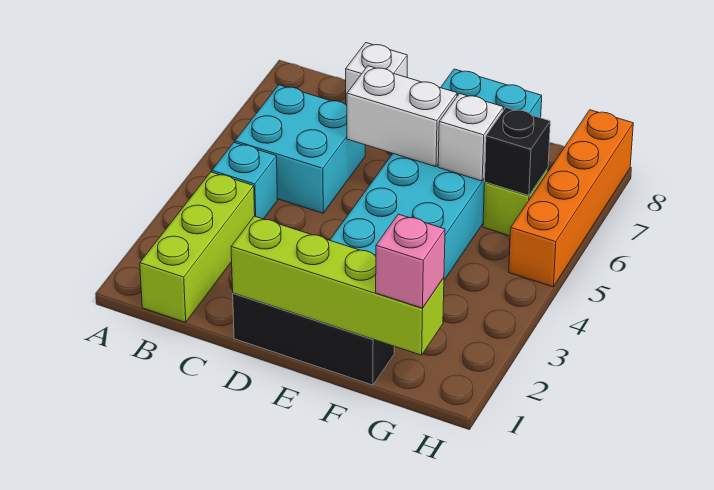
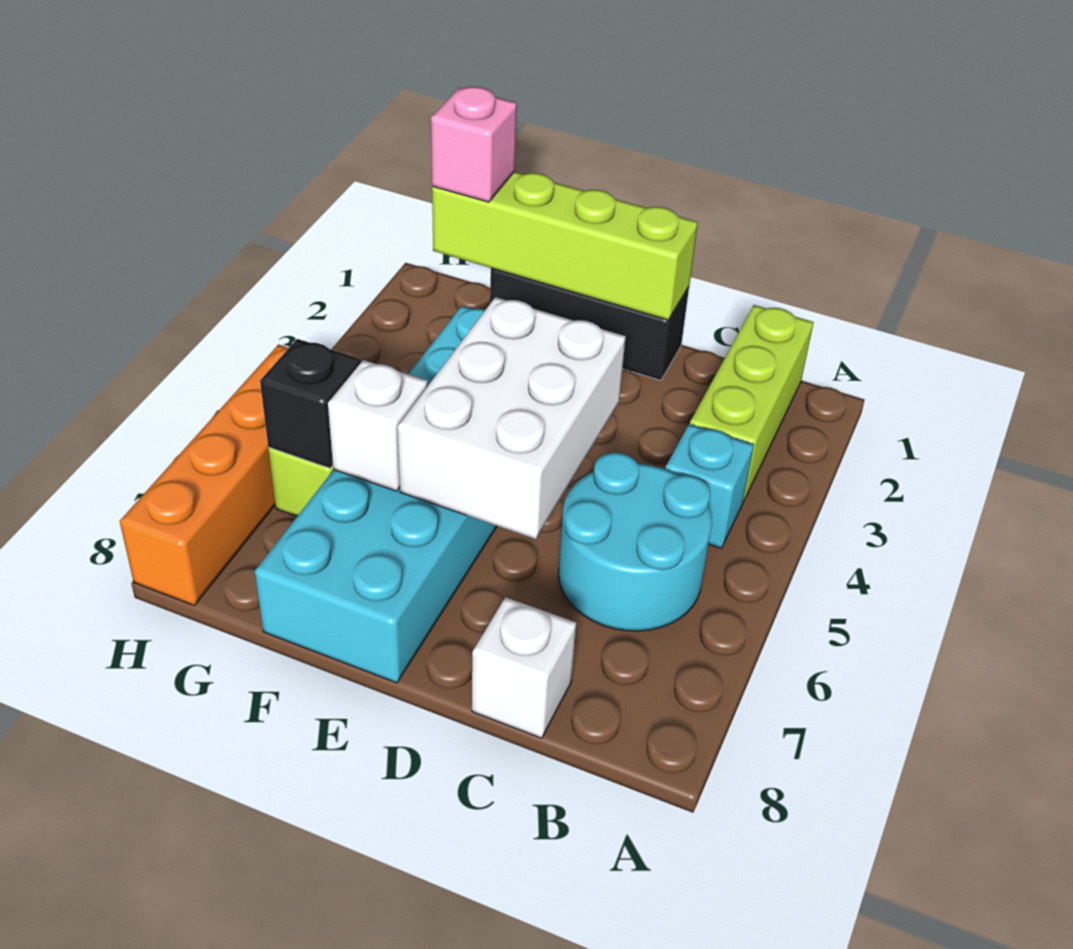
cyan brick B5:C6 level 1 -> cyan round brick B5:C6 level 1
white brick D6:E6 level 2 -> white brick D4:E6 level 2

